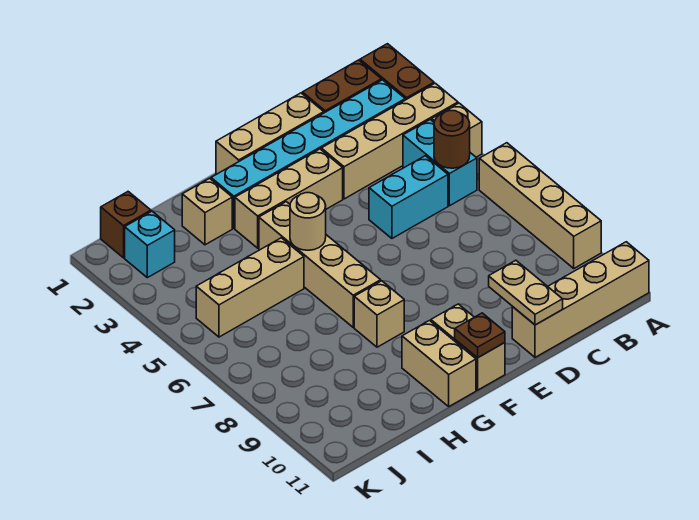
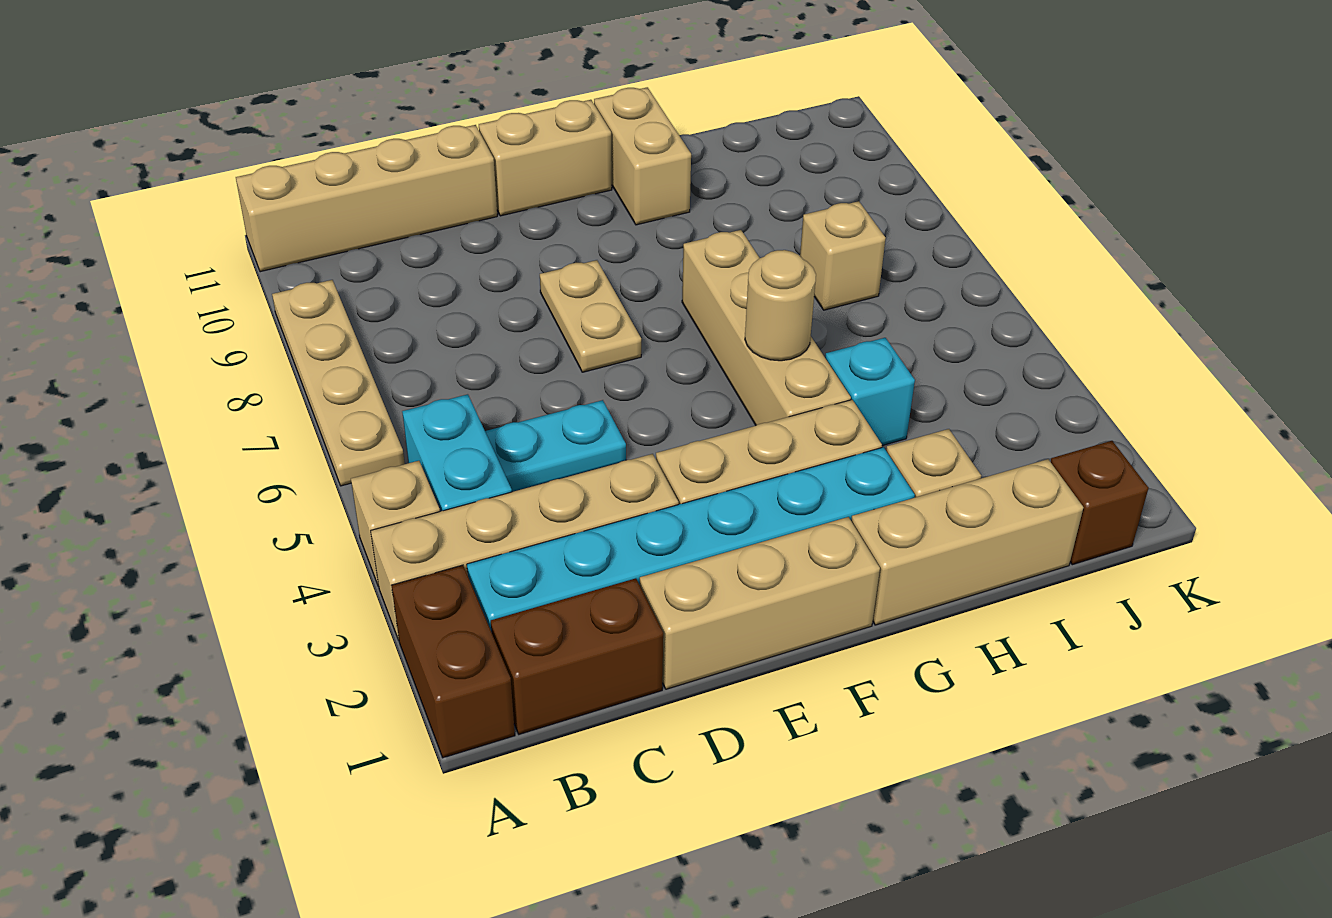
tan brick A6:A9 level 1 -> tan plate A6:A9 level 1
brown round brick B5 level 2 -> none
cyan brick C5:D5 level 1 -> cyan plate C5:D5 level 1
tan plate D10:D11 level 2 -> tan plate E7:E8 level 1
tan brick F10:F11 level 1 -> tan brick E11:F11 level 1
brown plate F11 level 2 -> none
tan brick G8 level 1 -> tan brick I7 level 1
tan brick H5:J5 level 1 -> tan brick G1:I1 level 1
cyan brick J2 level 1 -> cyan brick H4 level 1

